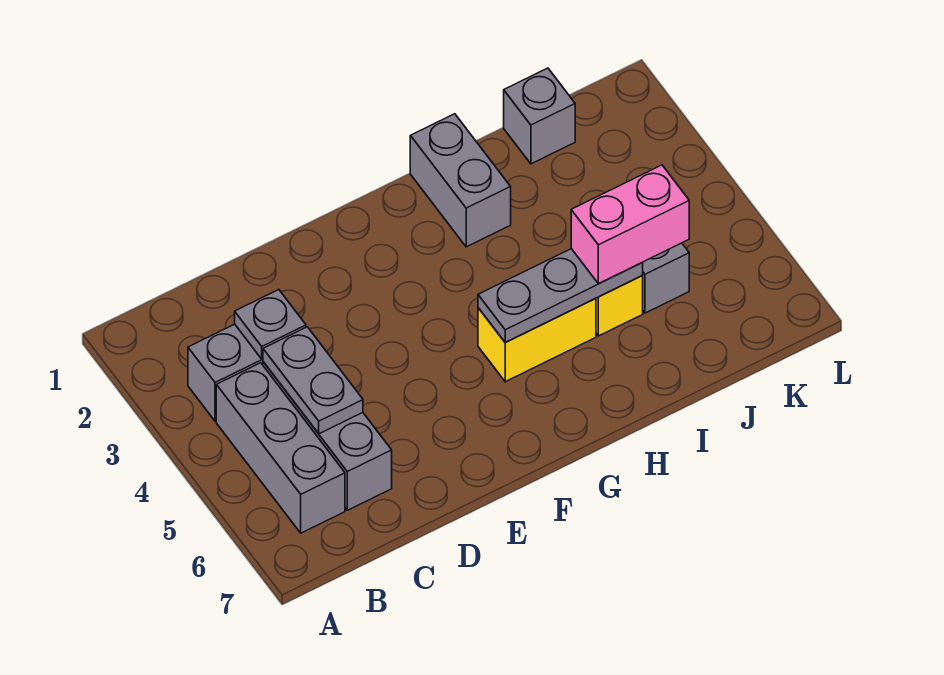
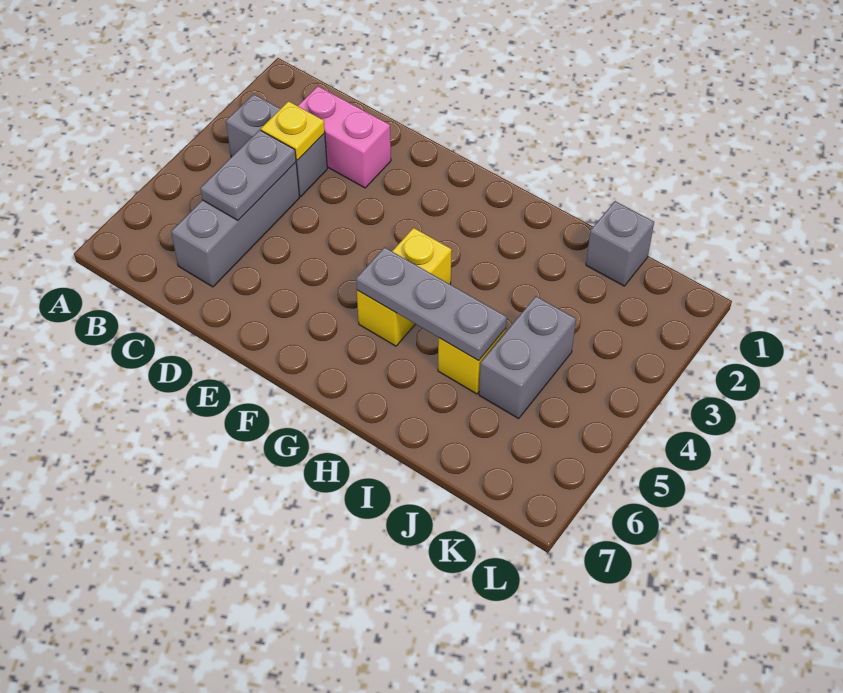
grey brick B4:B6 level 1 -> none
grey plate C3 level 2 -> yellow plate C3 level 2
yellow brick G5:H5 level 1 -> yellow brick G4:G5 level 1
grey brick H1:H2 level 1 -> none
pink brick I5:J5 level 3 -> pink brick C2:D2 level 1

